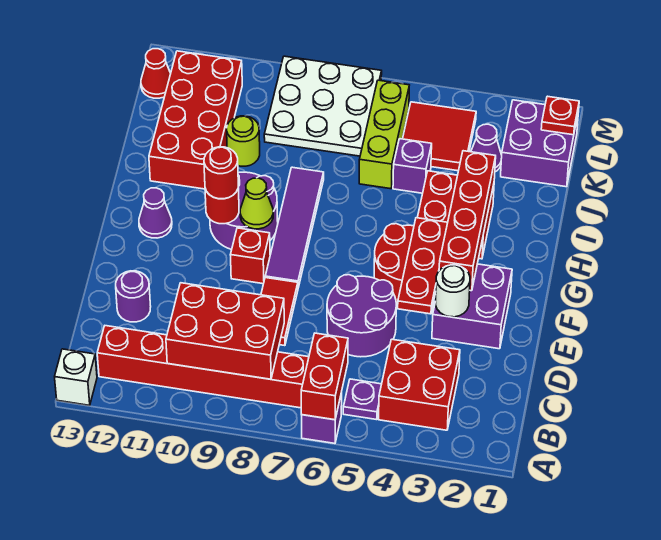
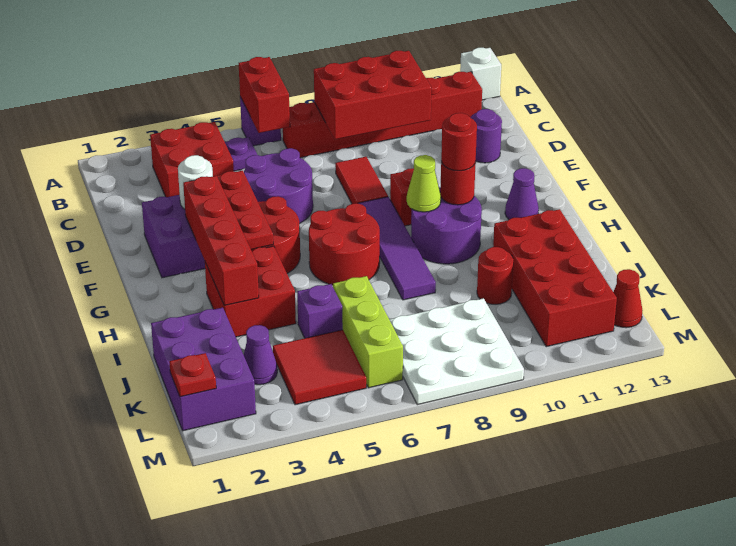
none -> red round brick G6:H7 level 1
lime round brick J10 level 1 -> red round brick J10 level 1
purple brick K1:L2 level 1 -> purple brick J1:L2 level 1

